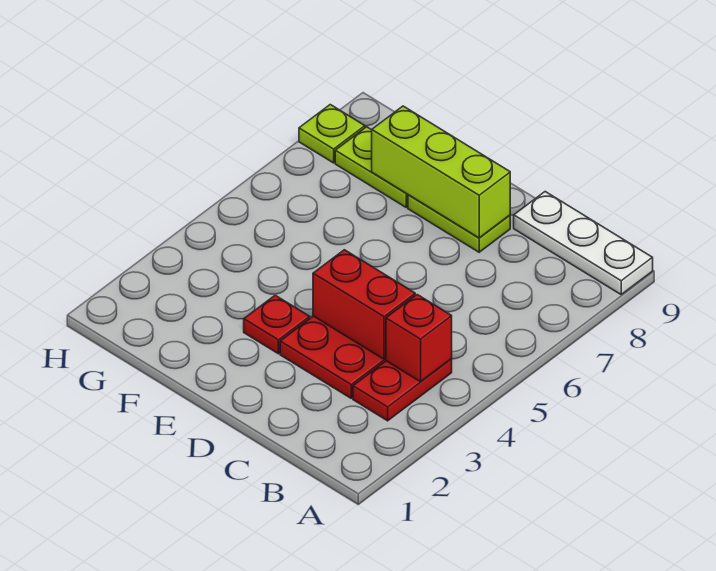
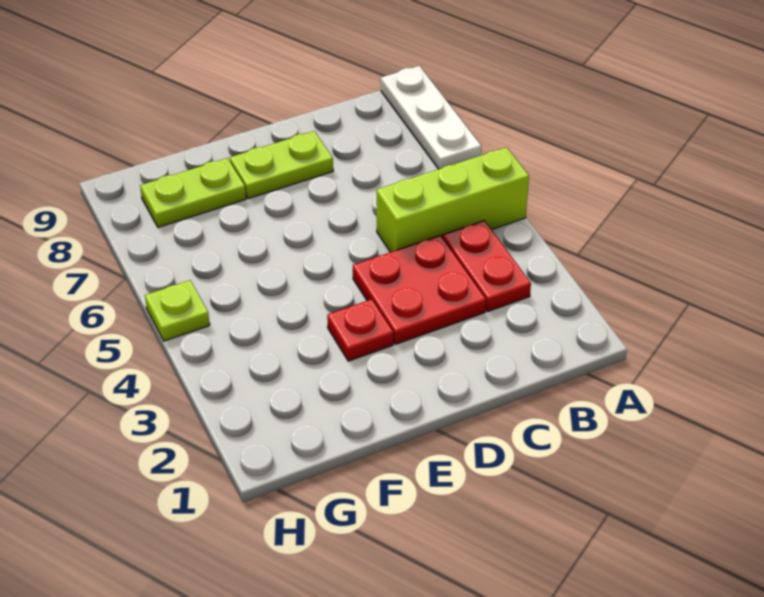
white plate A9:C9 level 1 -> white plate A7:A9 level 1
red brick B4 level 2 -> none
red brick C4:D4 level 2 -> none
lime brick D8:F8 level 2 -> lime brick A5:C5 level 1
lime plate H8 level 1 -> lime plate H5 level 1

